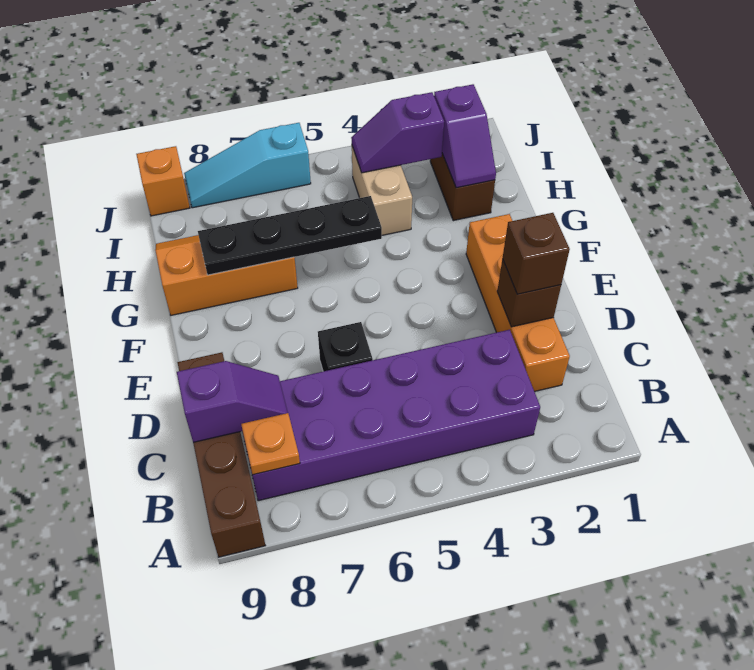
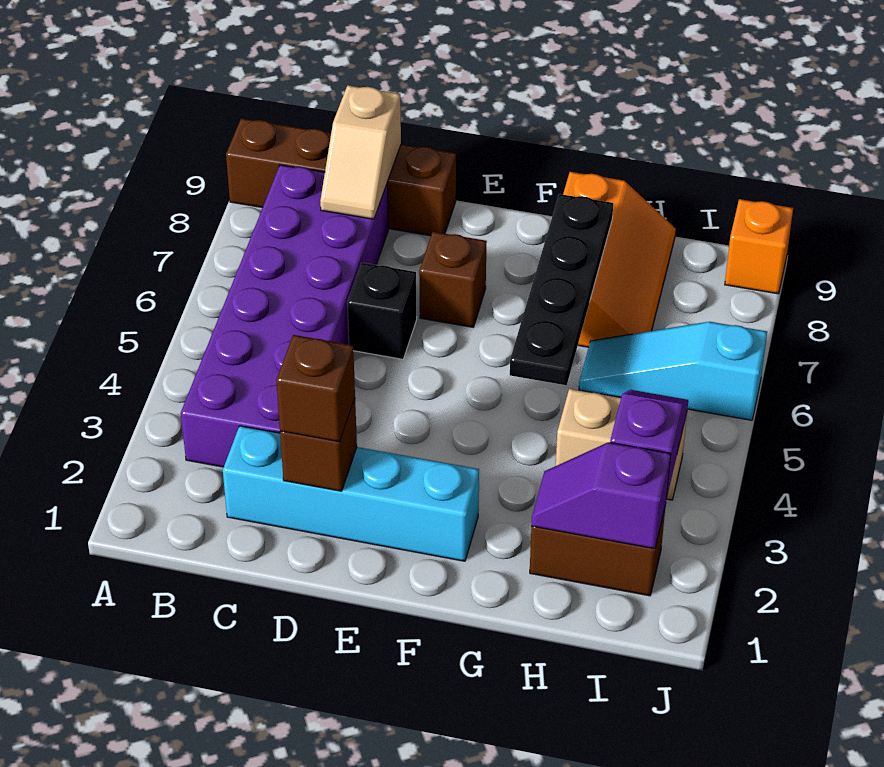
orange plate B8 level 2 -> none
orange brick C2:F2 level 1 -> cyan brick C2:F2 level 1
purple slope C8:C9 level 2 top 9 -> tan slope C8:C9 level 2 top 9
none -> brown brick E7 level 1
cyan slope J6:J8 level 1 top 6 -> cyan slope H6:J6 level 1 top J

